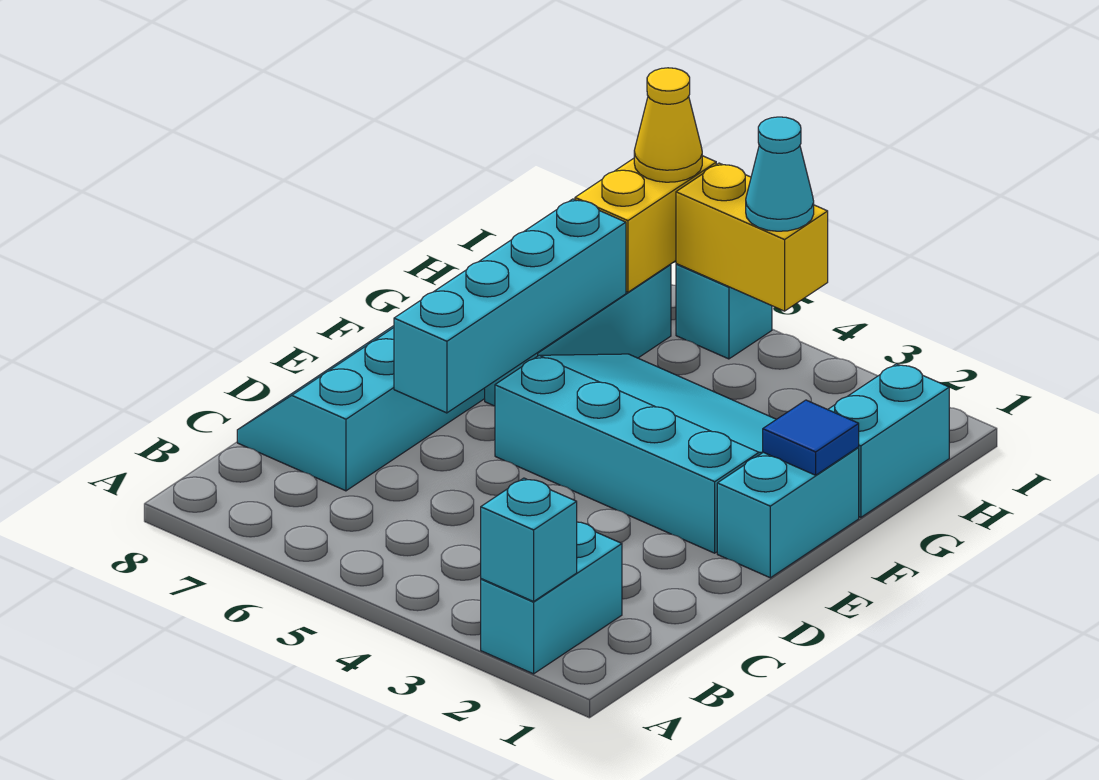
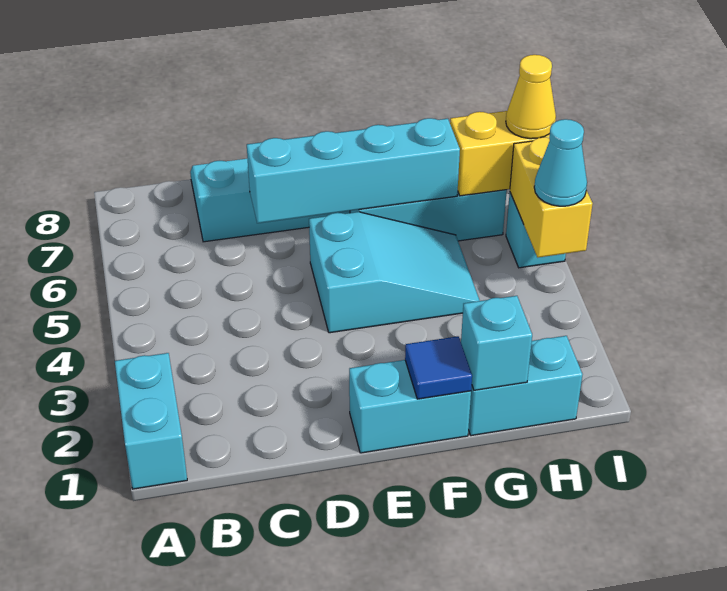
cyan brick A2:B2 level 1 -> cyan brick A1:A2 level 1
cyan brick A2 level 2 -> cyan brick G1 level 2
cyan slope E2:G5 level 1 top E -> cyan slope E4:G5 level 1 top E

